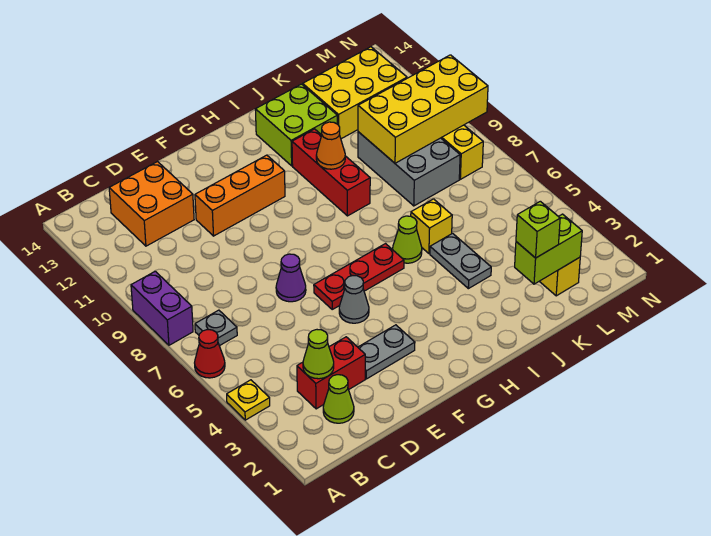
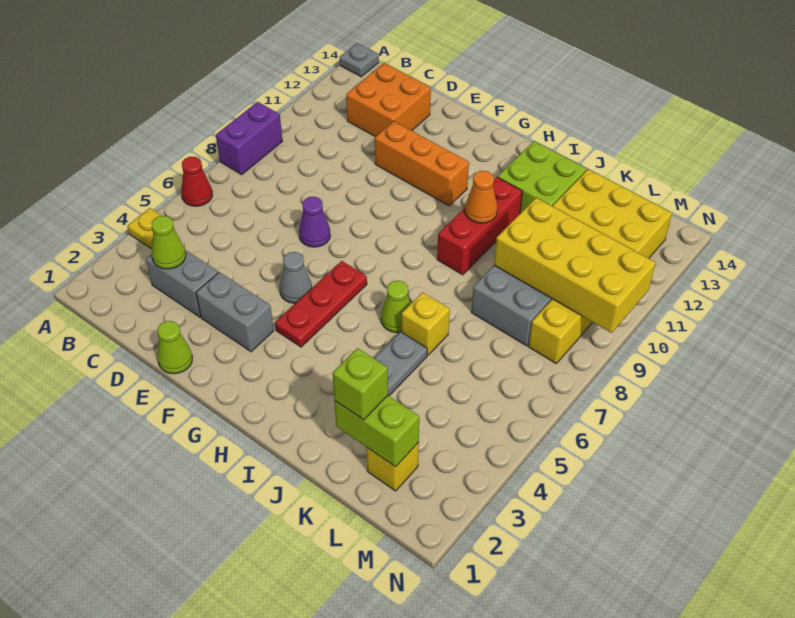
grey plate B7 level 1 -> grey plate A14 level 1
lime cone C2 level 1 -> lime cone E1 level 1
red brick C3:D3 level 1 -> grey brick C3:D3 level 1
grey plate E3:F3 level 1 -> grey brick E3:F3 level 1
red plate F6:H6 level 1 -> red plate G4:G6 level 1

